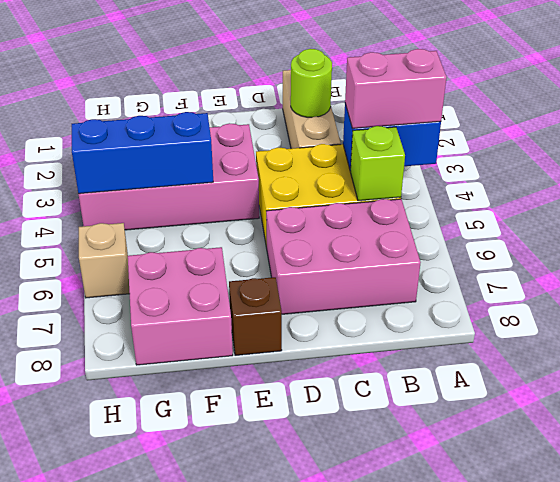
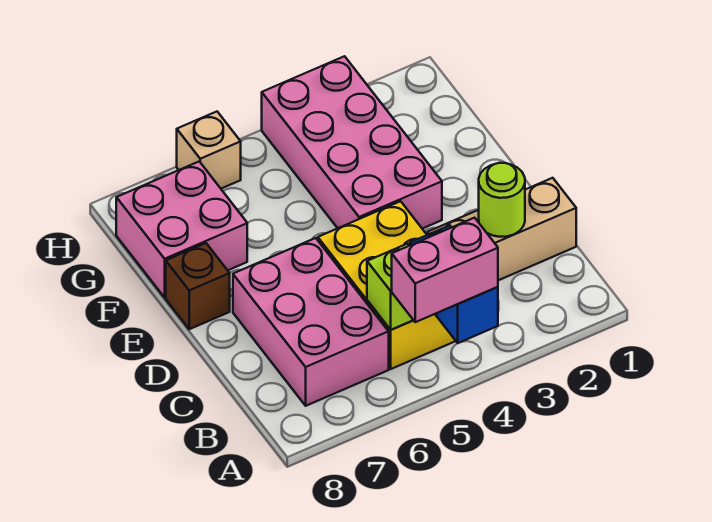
pink brick A4:B4 level 3 -> pink brick A4:A5 level 3
blue brick F4:H4 level 2 -> none

